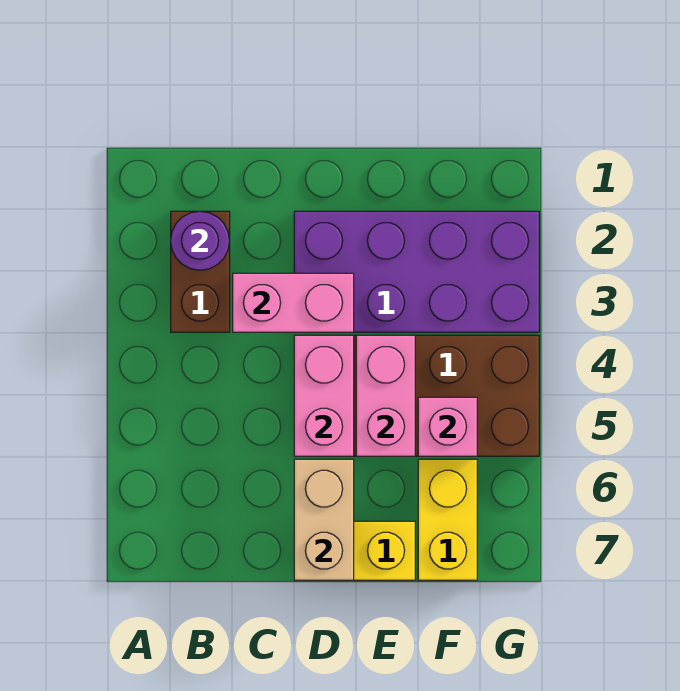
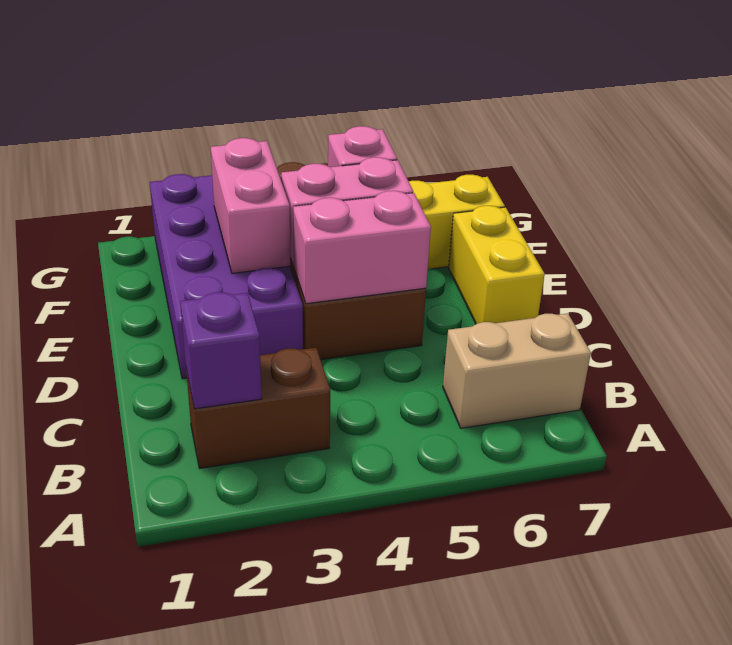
purple round brick B2 level 2 -> purple brick B2 level 2
pink brick C3:D3 level 2 -> pink brick E3:F3 level 2
tan brick D6:D7 level 2 -> tan brick B6:B7 level 1

